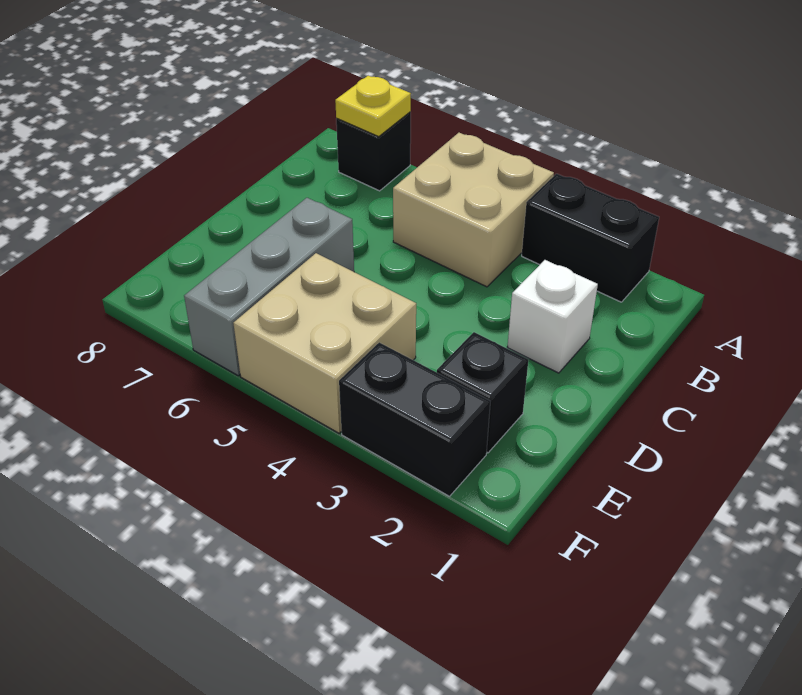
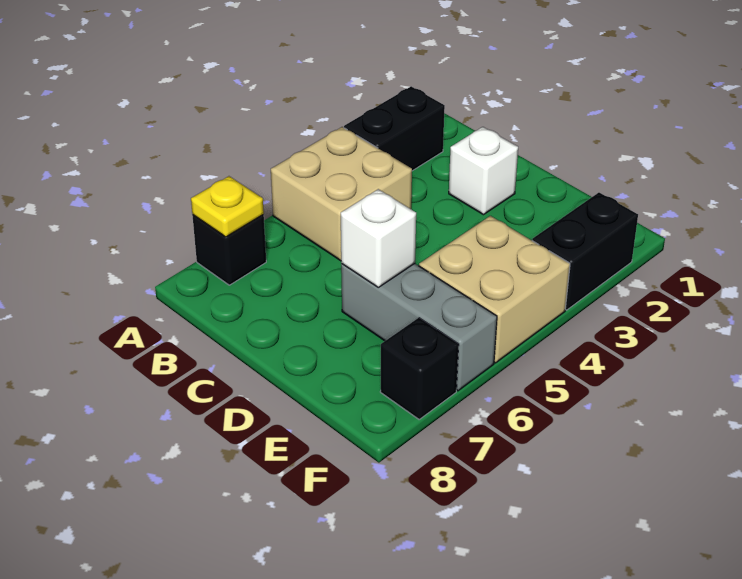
none -> white brick D6 level 2
black brick E2 level 1 -> black brick F7 level 1

